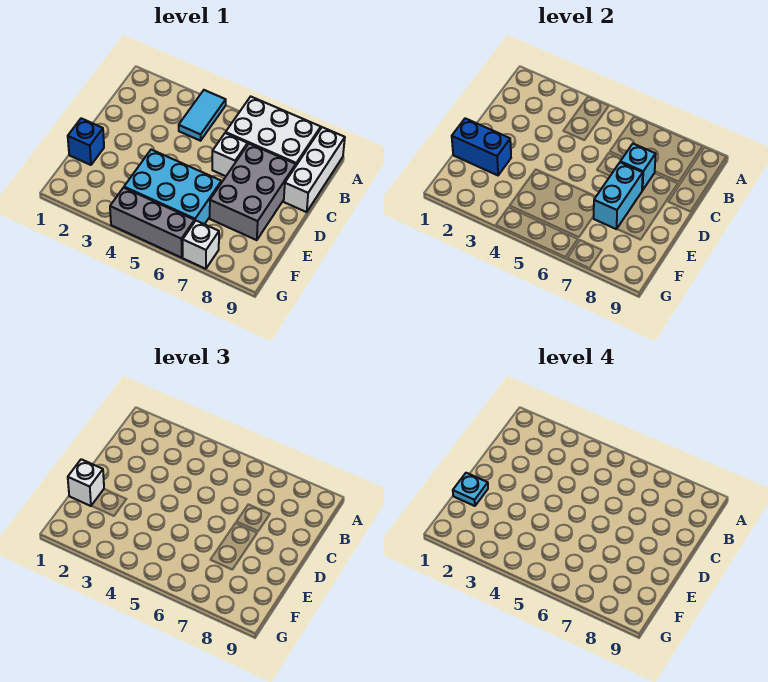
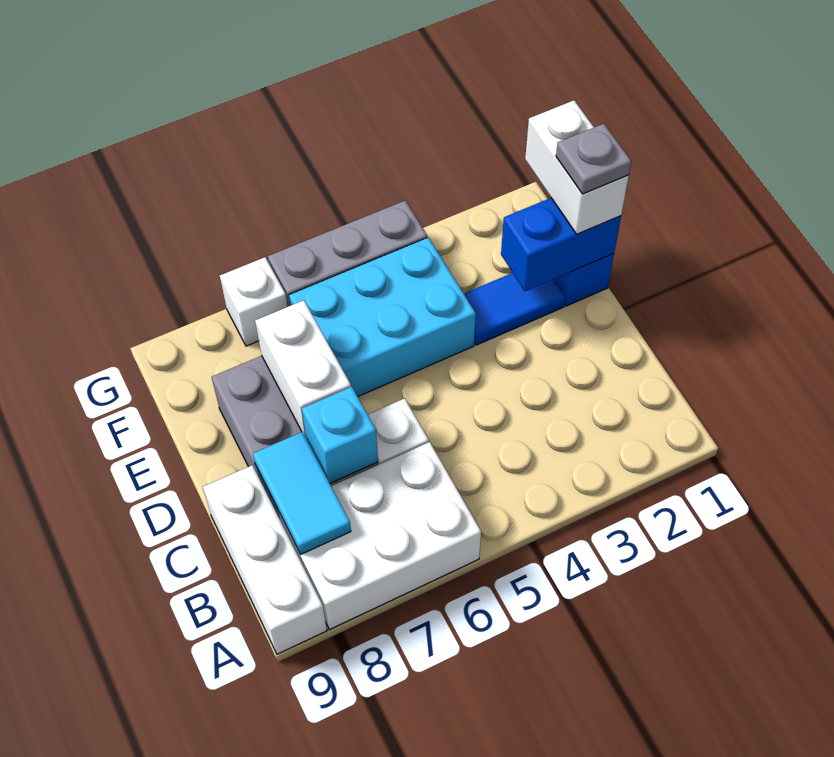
cyan tile A4:B4 level 1 -> cyan tile B8:C8 level 2
cyan brick D7:E7 level 2 -> white brick D7:E7 level 2
white brick E1 level 3 -> white brick E1:F1 level 3
cyan plate E1 level 4 -> grey plate E1 level 4
none -> blue tile E2:E3 level 1

